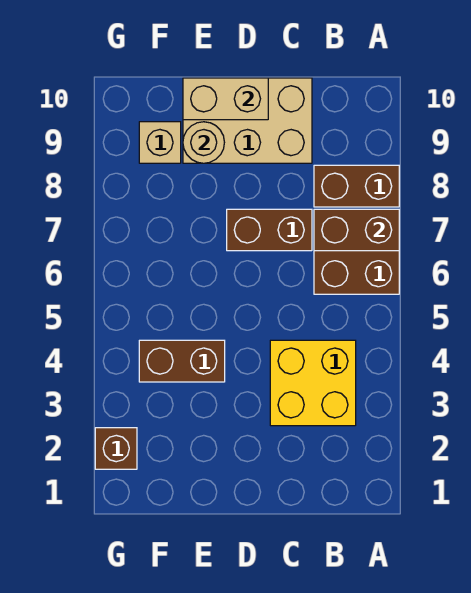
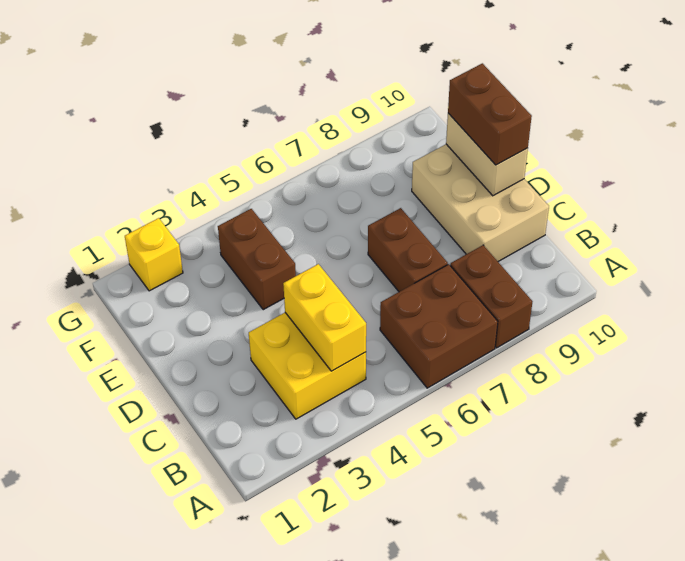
brown brick A7:B7 level 2 -> brown brick D10:E10 level 3
none -> yellow brick B4:C4 level 2
tan round brick E9 level 2 -> none
tan brick F9 level 1 -> none
brown brick G2 level 1 -> yellow brick G2 level 1

